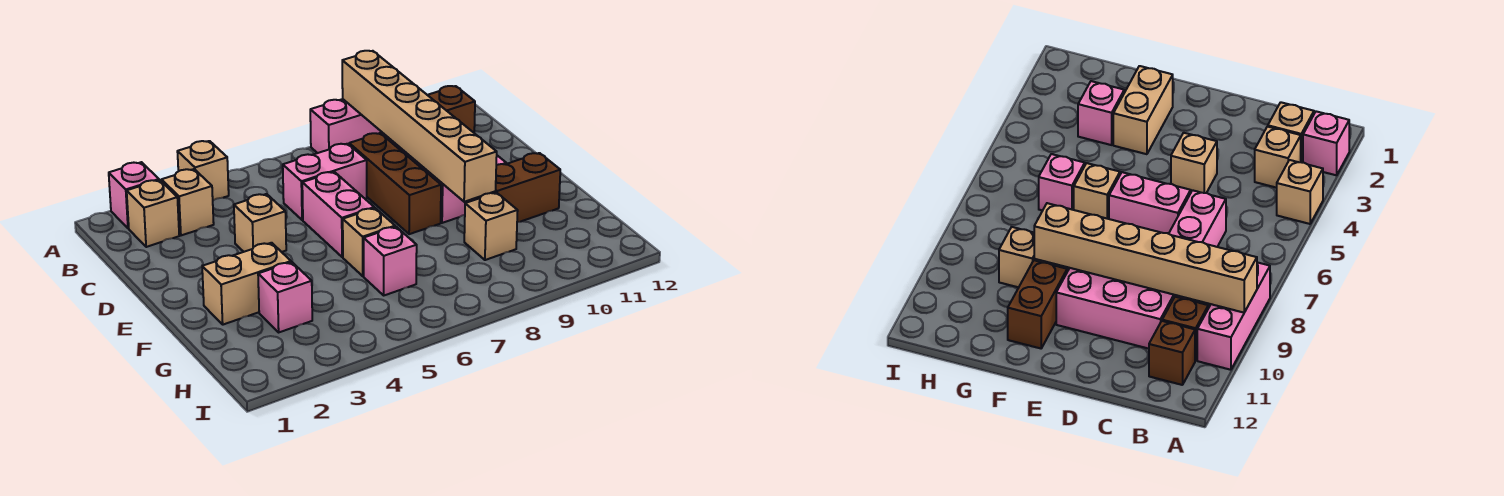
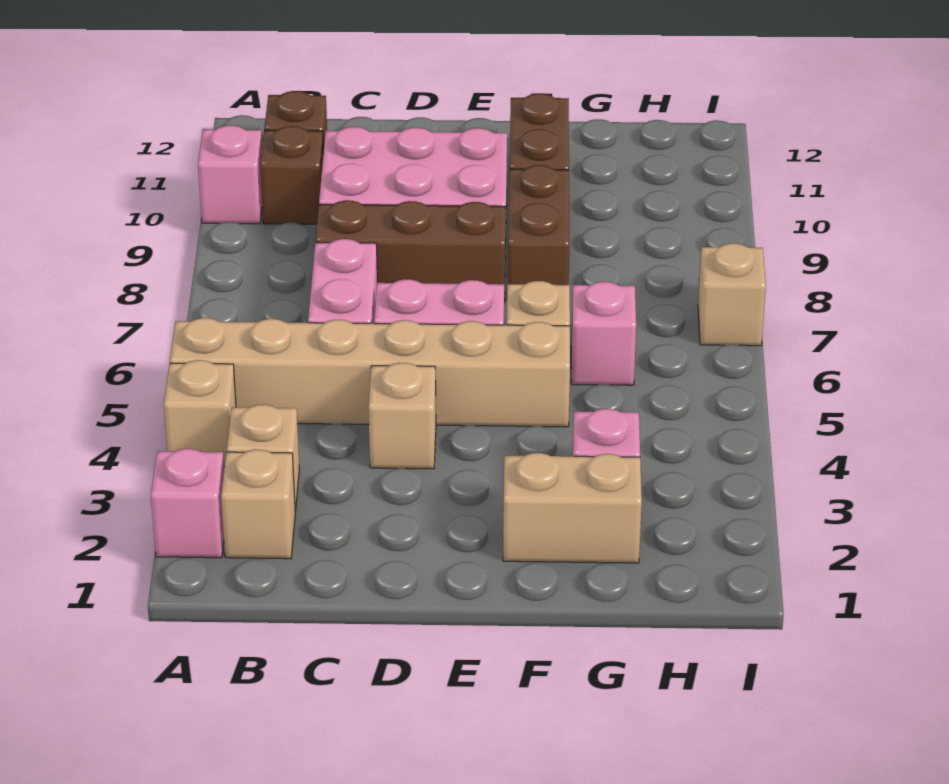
pink brick A8:A10 level 1 -> pink brick A10 level 1
tan brick A9:F9 level 2 -> tan brick A5:F5 level 1
tan brick F2:F3 level 1 -> tan brick F2:G2 level 1
none -> brown brick F8:F9 level 1
tan brick G9 level 1 -> tan brick I7 level 1

